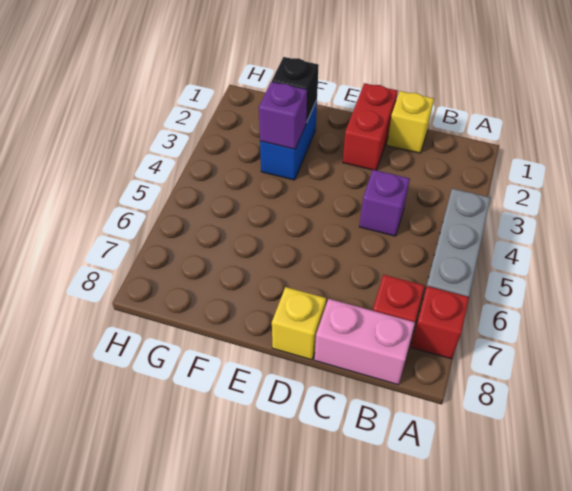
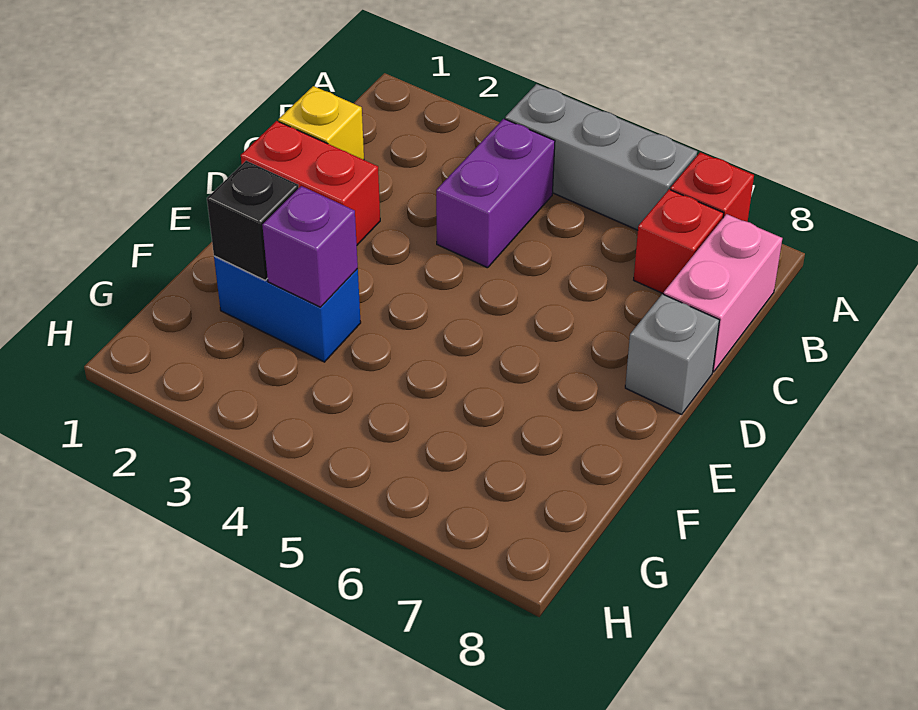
purple brick C4 level 1 -> purple brick B4:C4 level 1
yellow brick D8 level 1 -> grey brick D8 level 1

